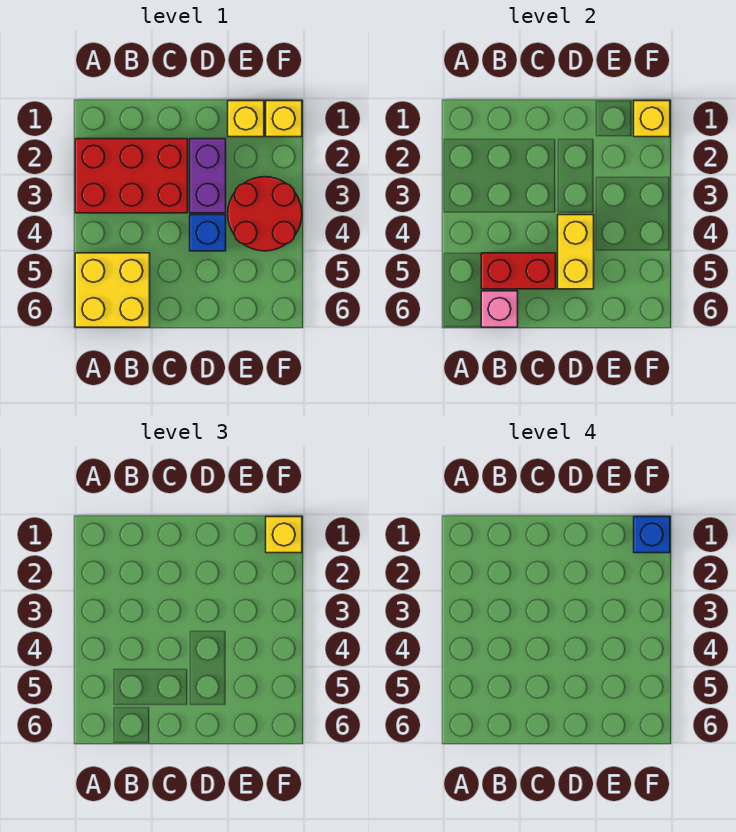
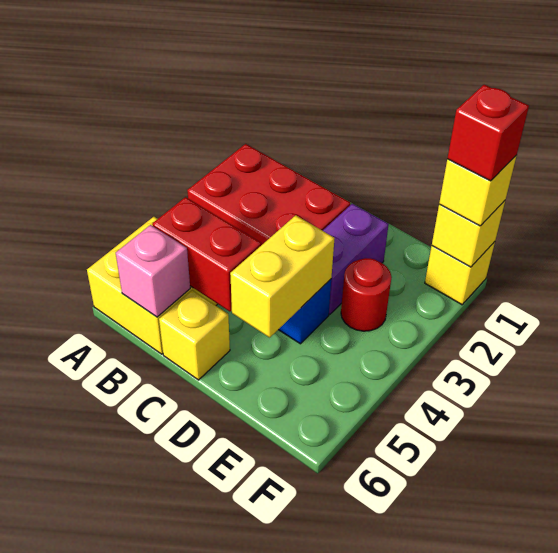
yellow brick E1 level 1 -> yellow brick C6 level 1
red round brick E3:F4 level 1 -> red round brick E3 level 1
blue brick F1 level 4 -> red brick F1 level 4

